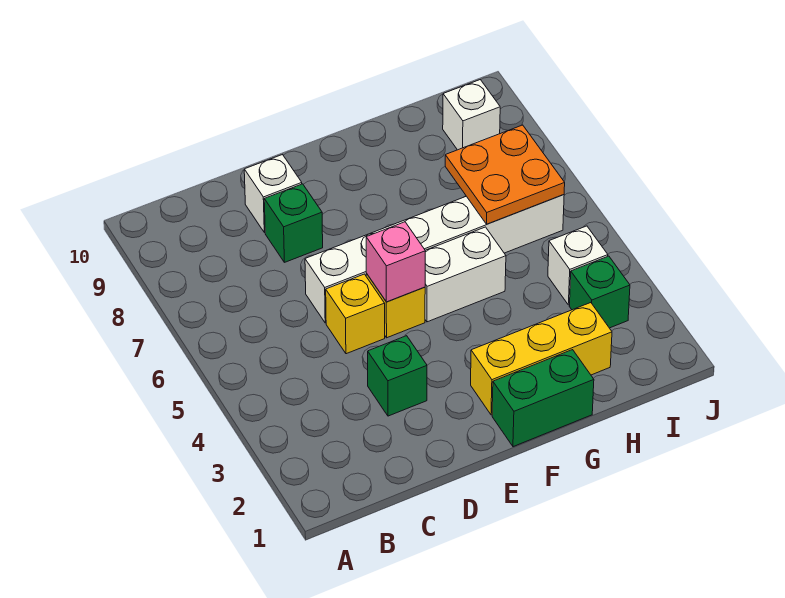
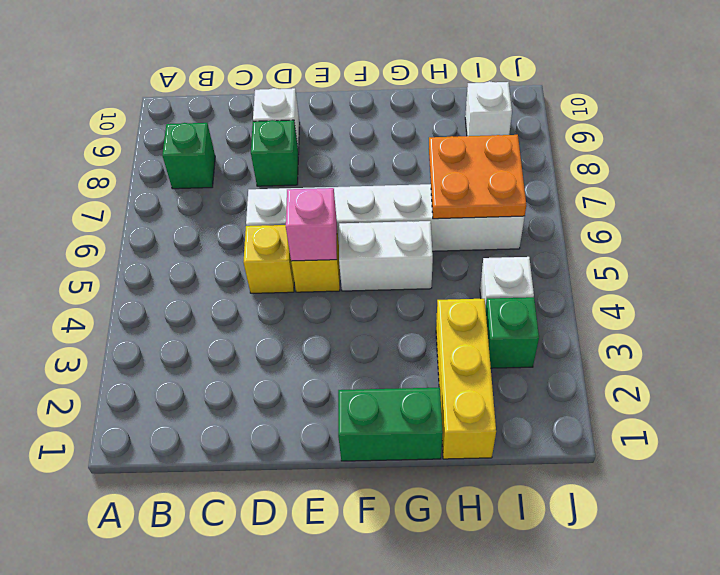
green brick D3 level 1 -> green brick B8 level 1
yellow brick F2:H2 level 1 -> yellow brick H1:H3 level 1

